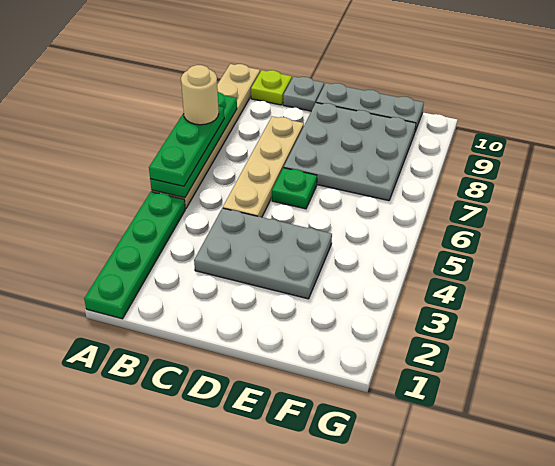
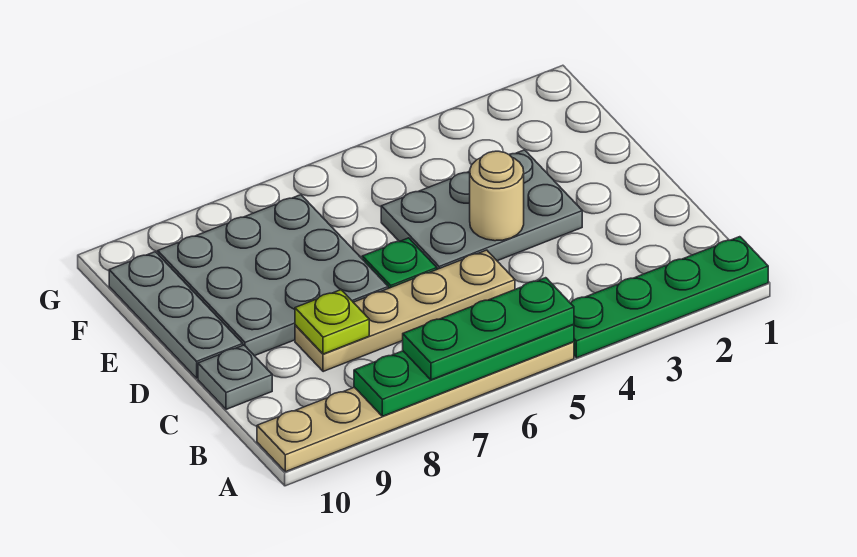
tan round brick A7 level 4 -> tan round brick D4 level 2
lime plate B10 level 1 -> lime plate C8 level 2
grey plate C3:E4 level 1 -> grey plate D3:E5 level 1

